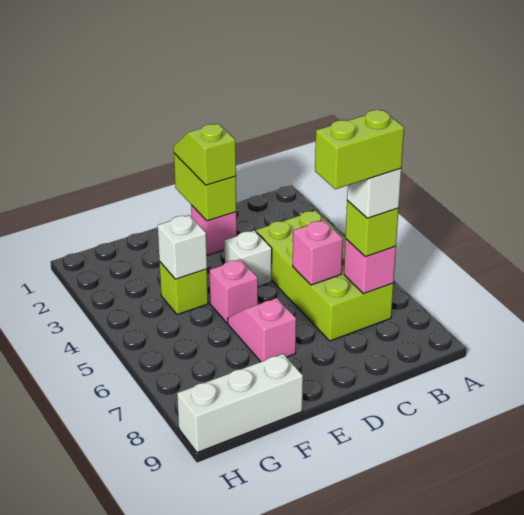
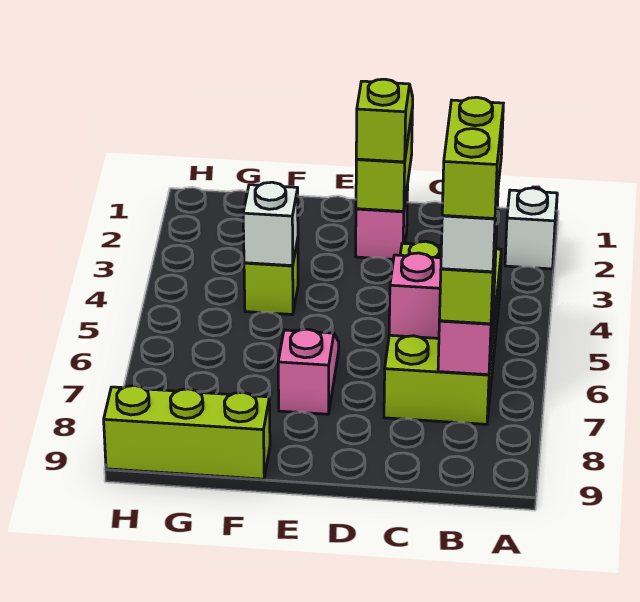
lime brick B7:C7 level 5 -> lime brick B6:B7 level 5
white brick D4 level 1 -> white brick A2 level 1
pink brick E5 level 1 -> none
white brick F9:H9 level 1 -> lime brick F9:H9 level 1

